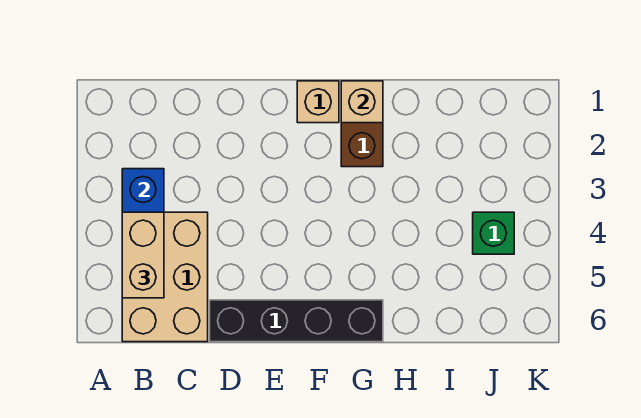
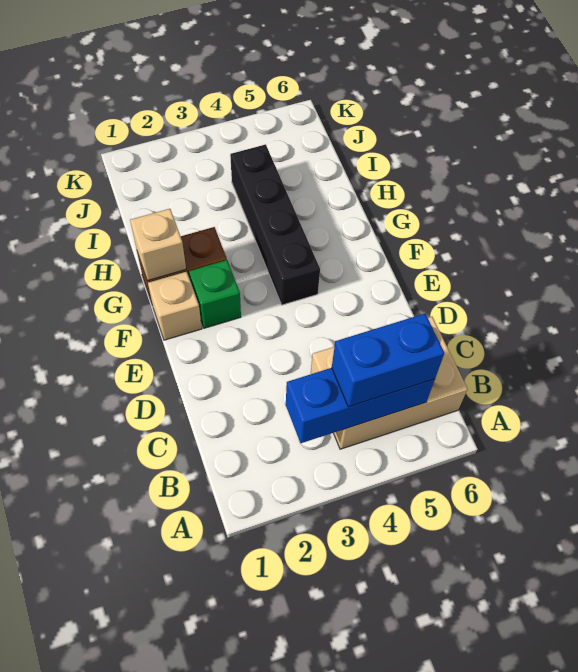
tan brick B4:B5 level 3 -> blue brick B4:B5 level 3
black brick D6:G6 level 1 -> black brick F4:I4 level 1
green brick J4 level 1 -> green brick F2 level 1

